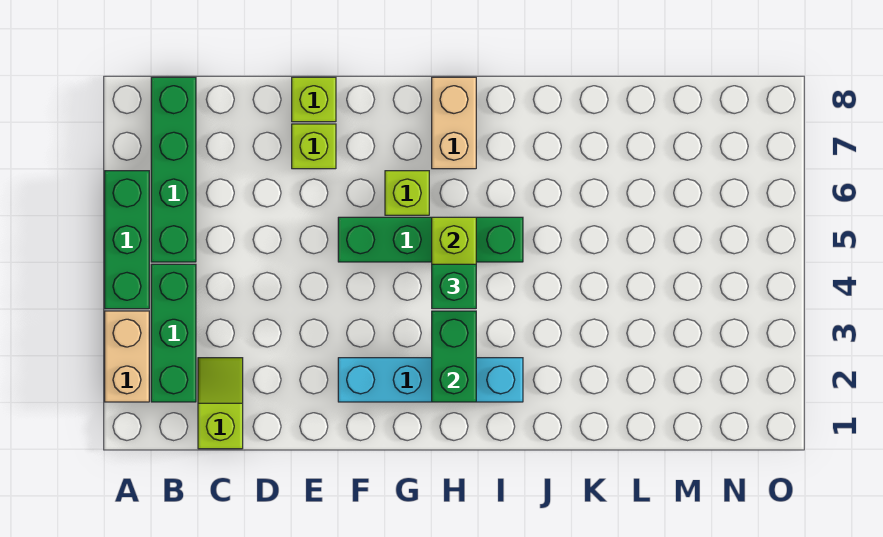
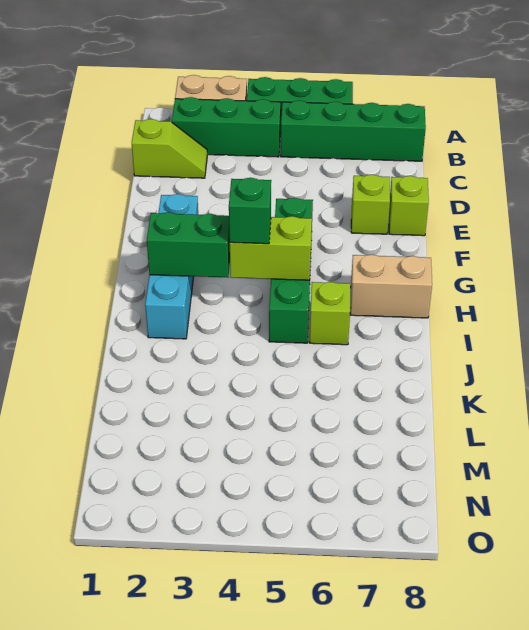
lime brick G6 level 1 -> lime brick I6 level 1

